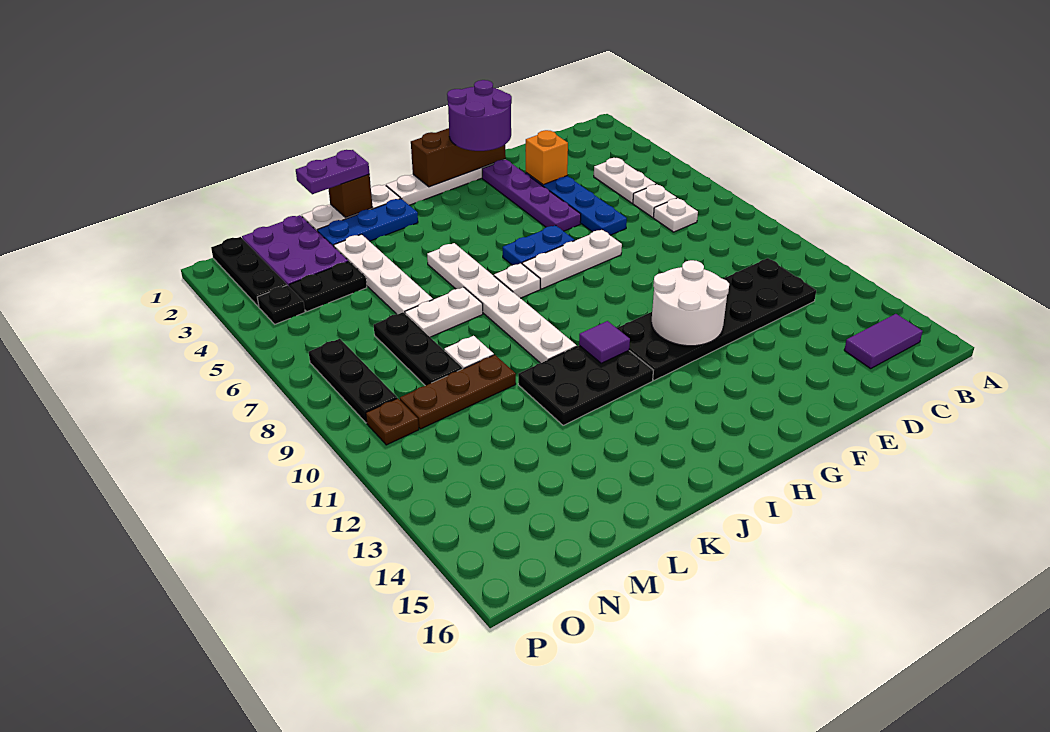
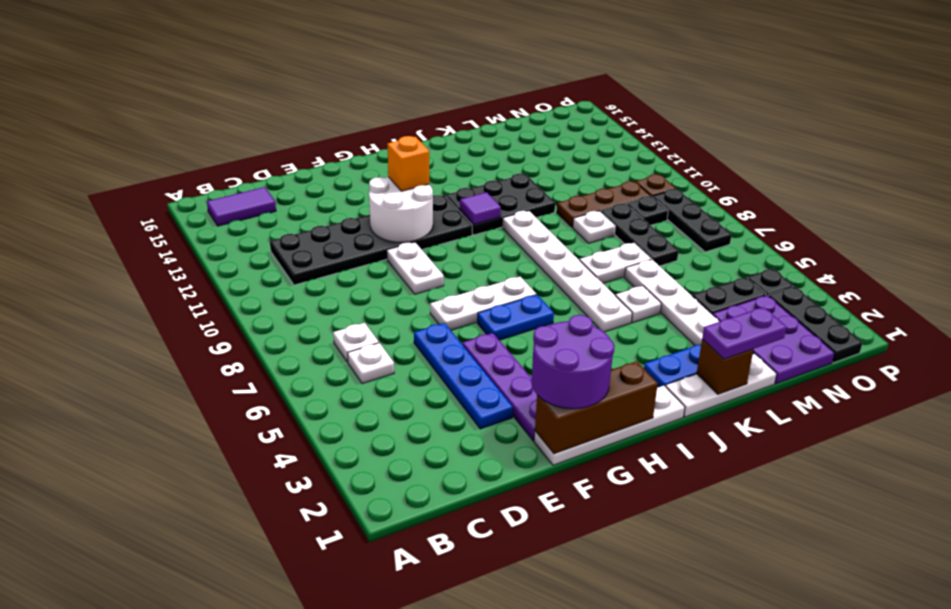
white plate C4:C5 level 1 -> white plate F9:F10 level 1
orange brick E3 level 2 -> orange brick G12 level 3
white plate I7 level 1 -> white plate K5 level 1
none -> black plate N9 level 1

